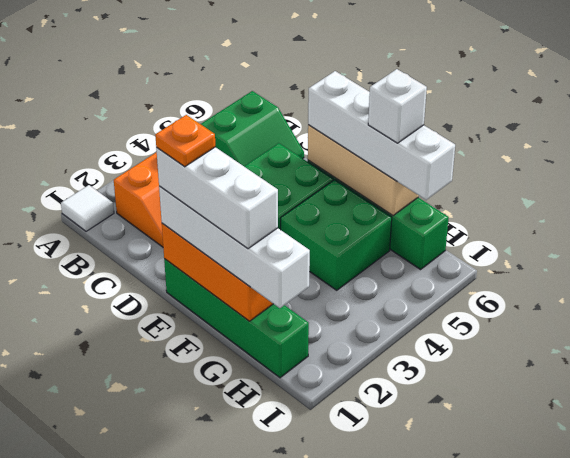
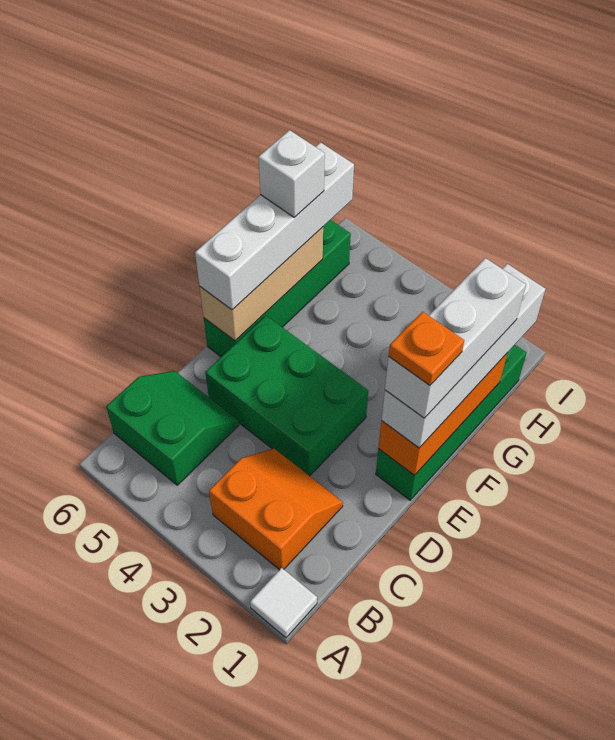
green brick F4:G5 level 1 -> none

